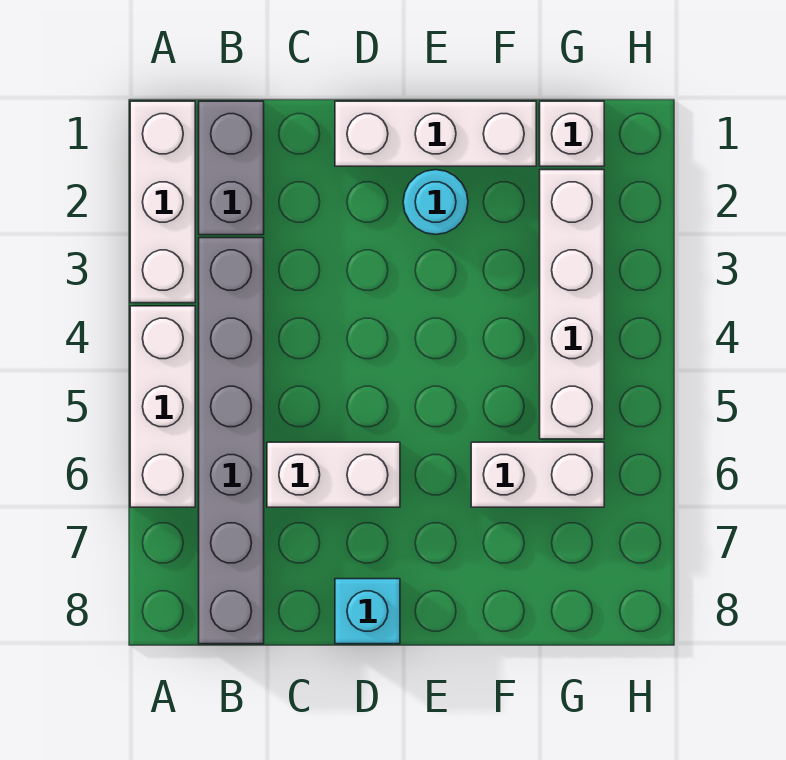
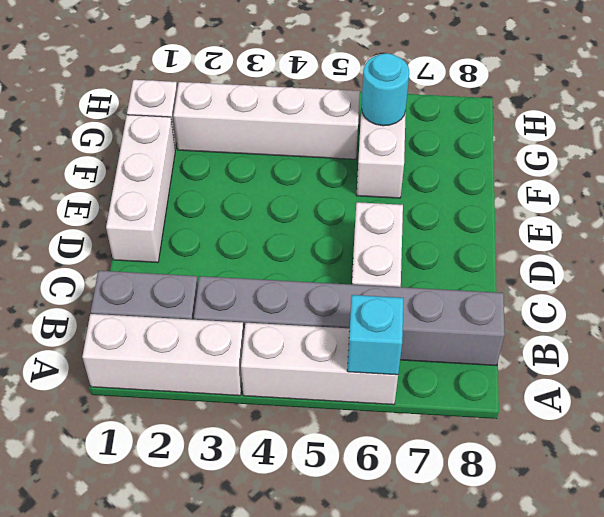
cyan brick D8 level 1 -> cyan brick A6 level 2
cyan round brick E2 level 1 -> cyan round brick G6 level 2

